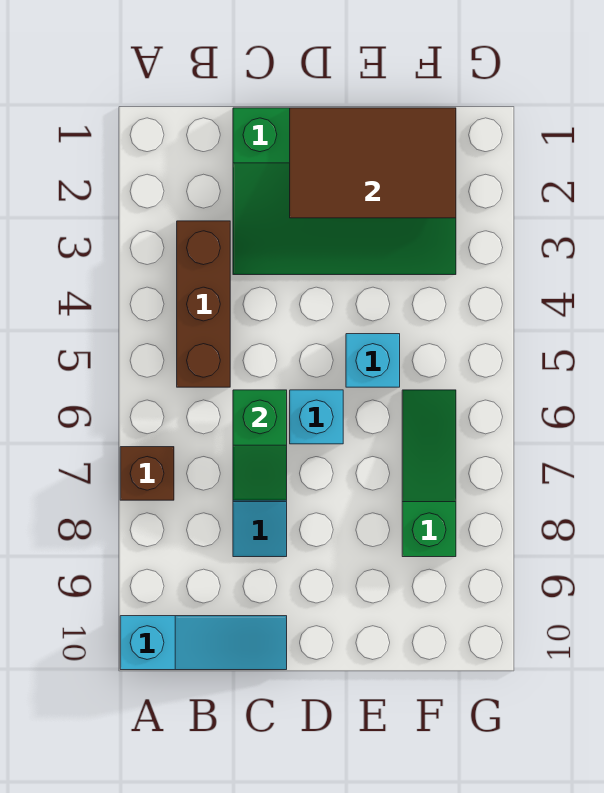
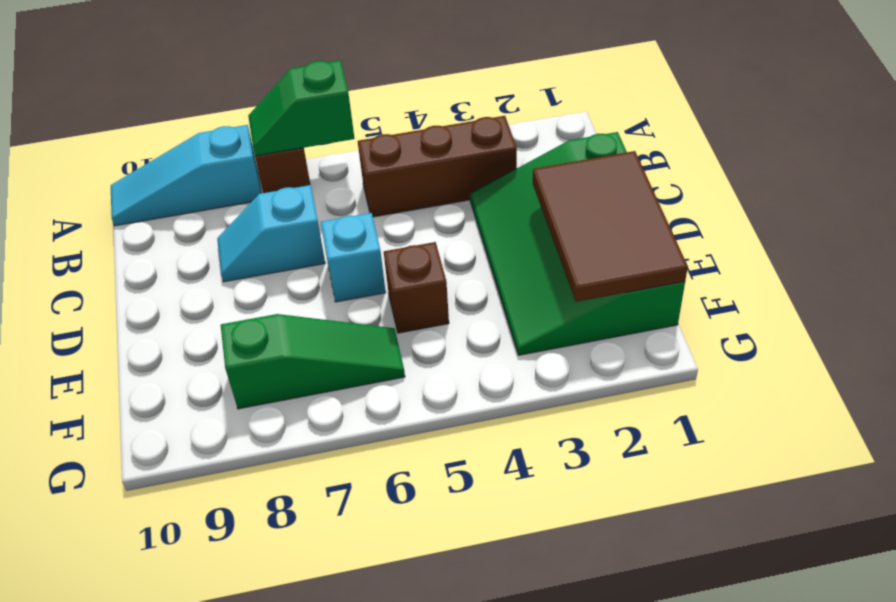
cyan slope A10:C10 level 1 top A -> cyan slope A8:A10 level 1 top 8
green slope C6:C7 level 2 top 6 -> green slope A6:A7 level 2 top 6
cyan brick E5 level 1 -> brown brick E5 level 1

